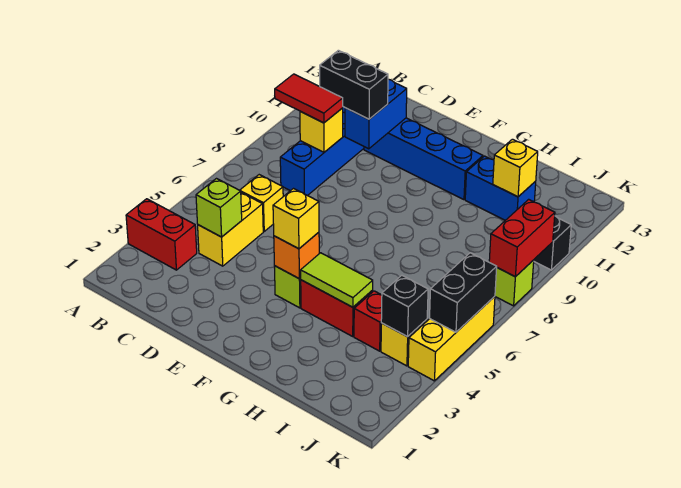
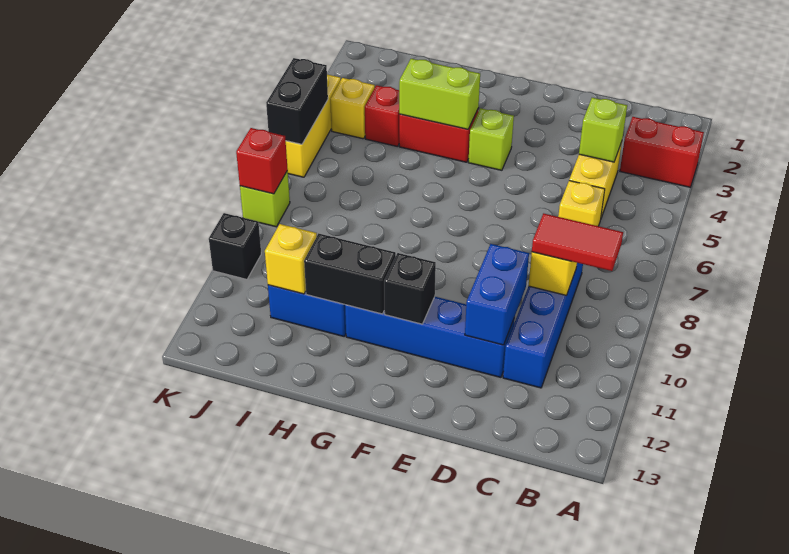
black brick C10:D10 level 3 -> black brick G11:H11 level 2
orange brick F4 level 2 -> none
yellow brick F4 level 3 -> none
lime tile G4:H4 level 2 -> lime brick G4:H4 level 2
black brick J4 level 2 -> black brick F11 level 2
red brick K8:K9 level 2 -> red brick K8 level 2

